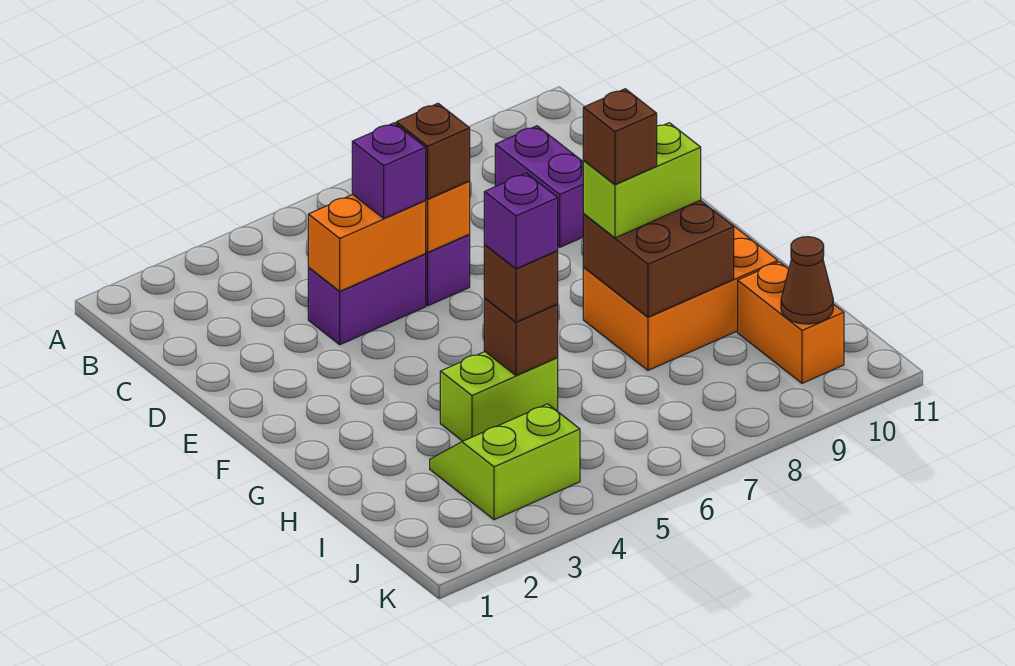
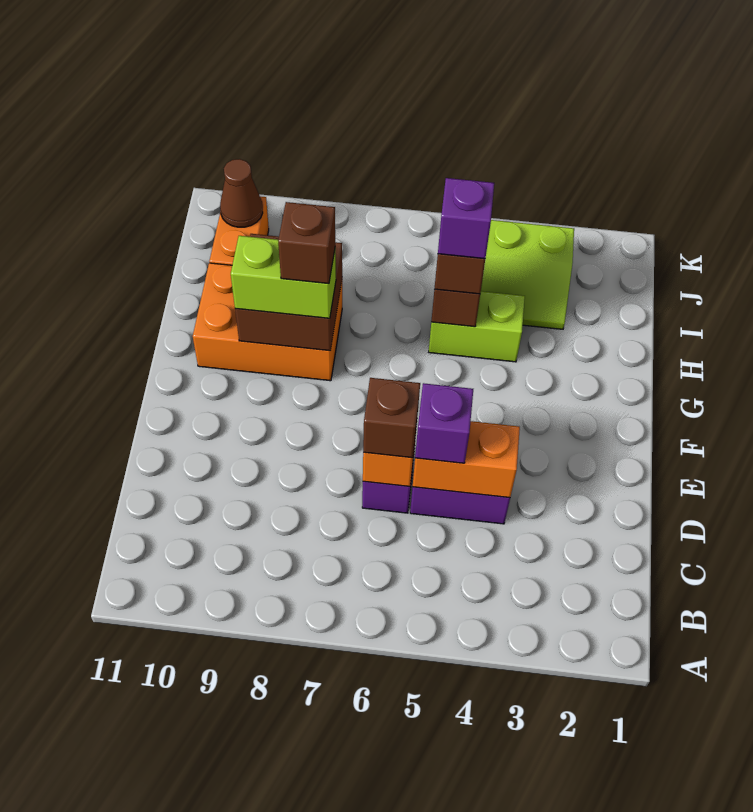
purple brick C9:D9 level 1 -> none

